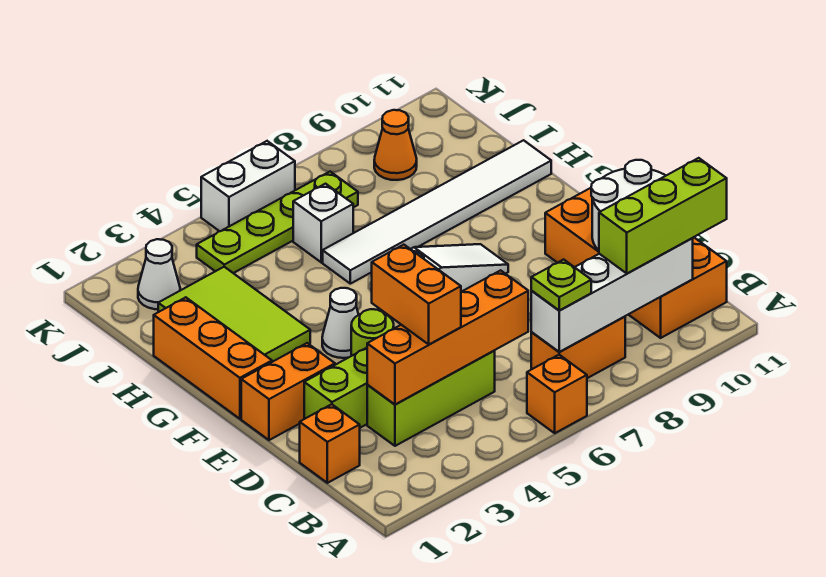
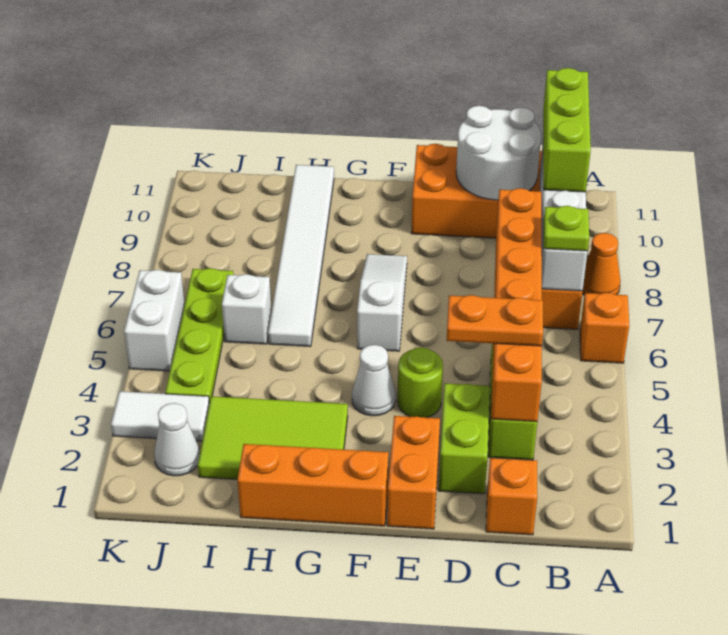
orange brick C3:C6 level 2 -> orange brick C3:C8 level 2
orange brick C4:D4 level 3 -> orange plate C4:D4 level 3
none -> white tile J3:K3 level 1
orange cone J9 level 1 -> orange cone A8 level 1

